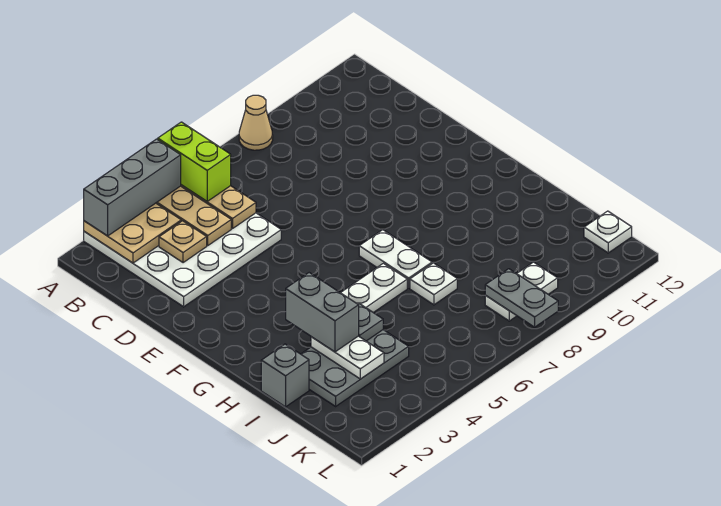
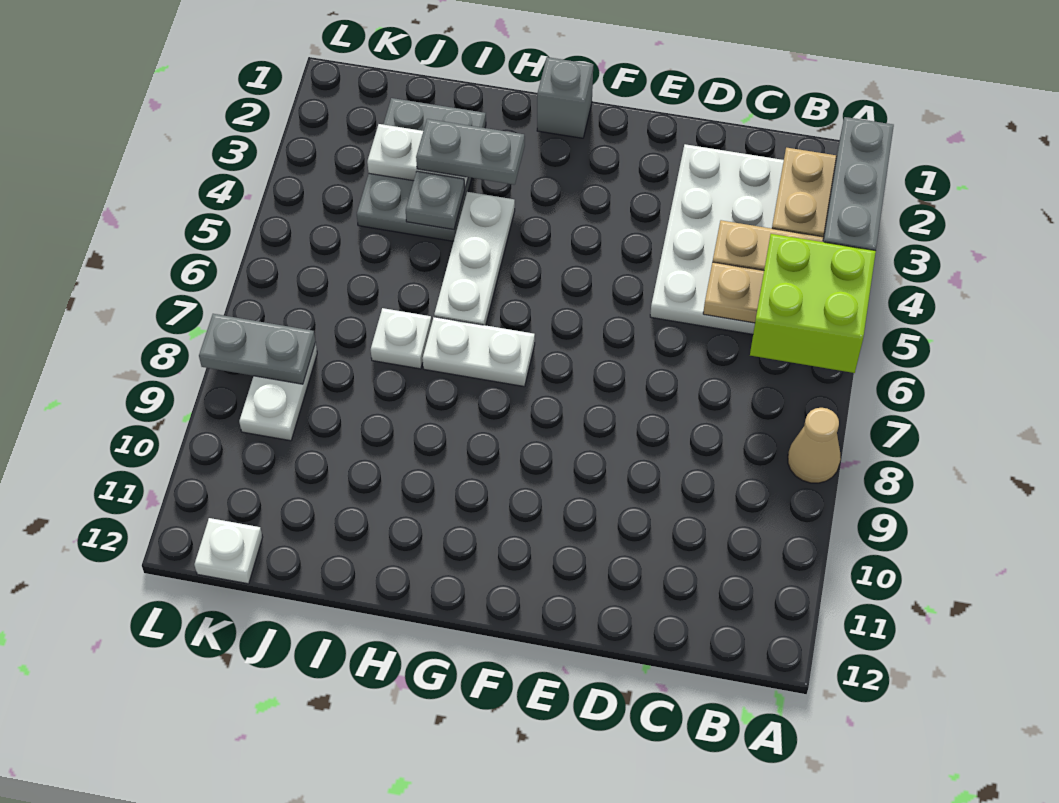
lime brick A5:B5 level 3 -> lime brick A5:B6 level 3
tan plate C3 level 2 -> none
grey brick H3:I3 level 3 -> grey plate H3:I3 level 3
grey brick I1 level 1 -> grey brick G1 level 1

